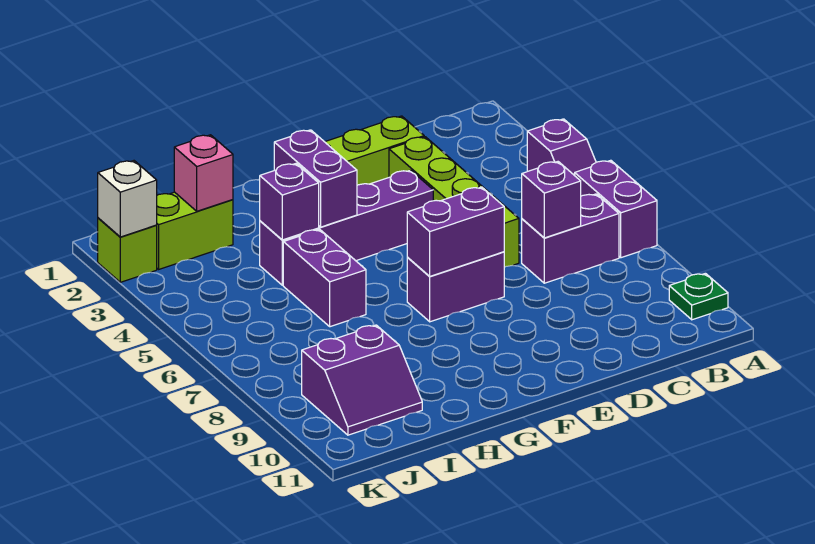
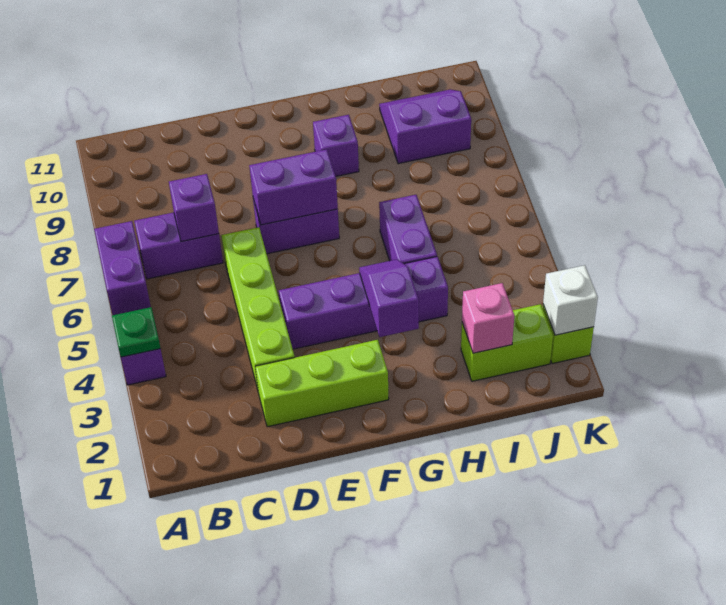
green plate A10 level 1 -> green plate A4 level 2
purple brick G3:G4 level 2 -> purple slope G3:G4 level 2 top 3
purple brick H4 level 2 -> purple brick G9 level 1

